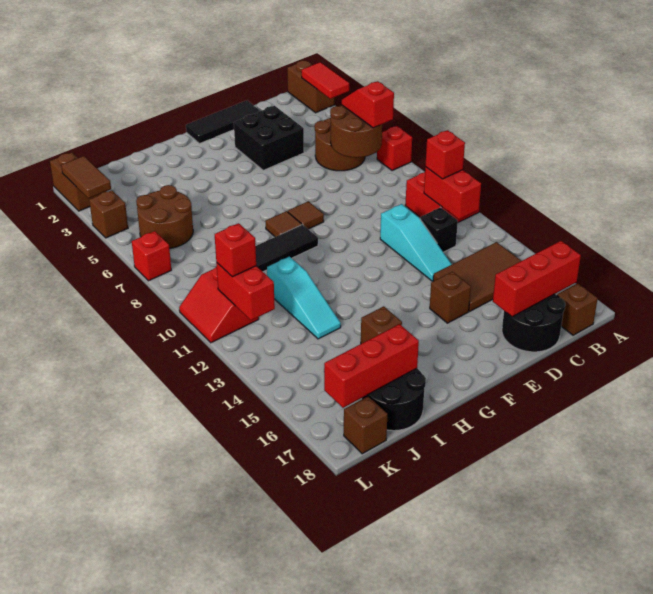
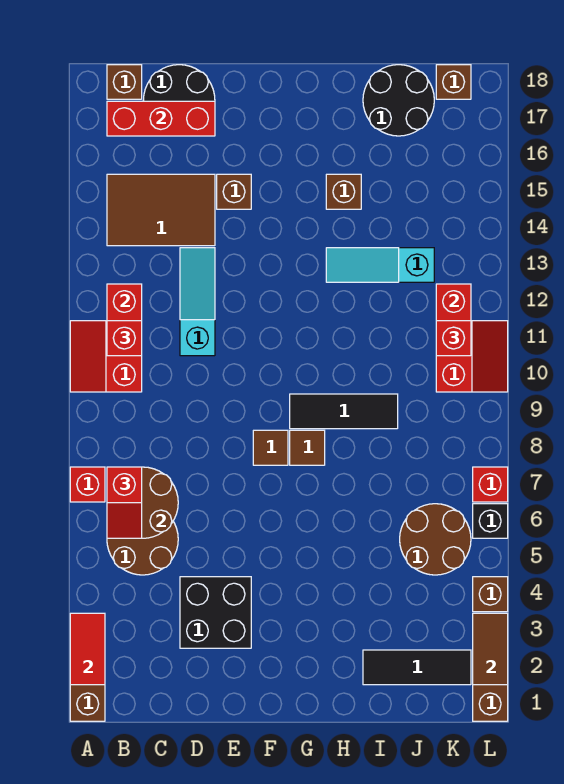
black brick C12 level 1 -> black brick L6 level 1
black tile D1:F1 level 1 -> black tile I2:K2 level 1
cyan slope I11:I13 level 1 top 11 -> cyan slope H13:J13 level 1 top J
red brick I17:K17 level 2 -> none

